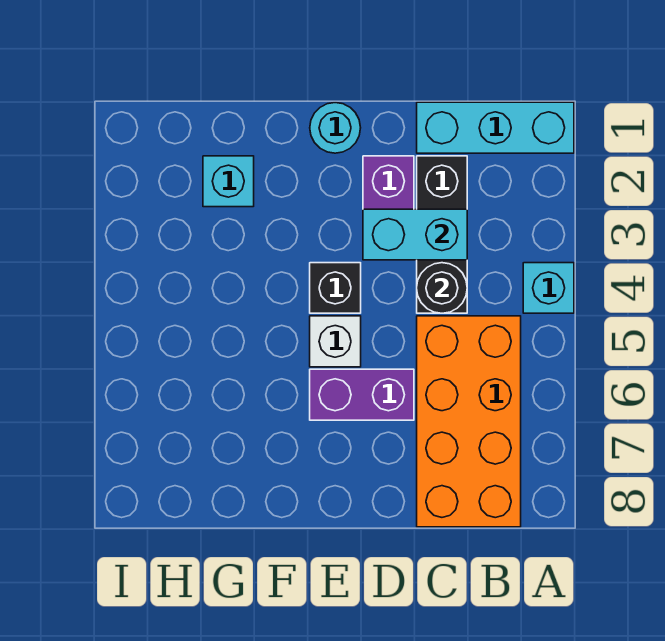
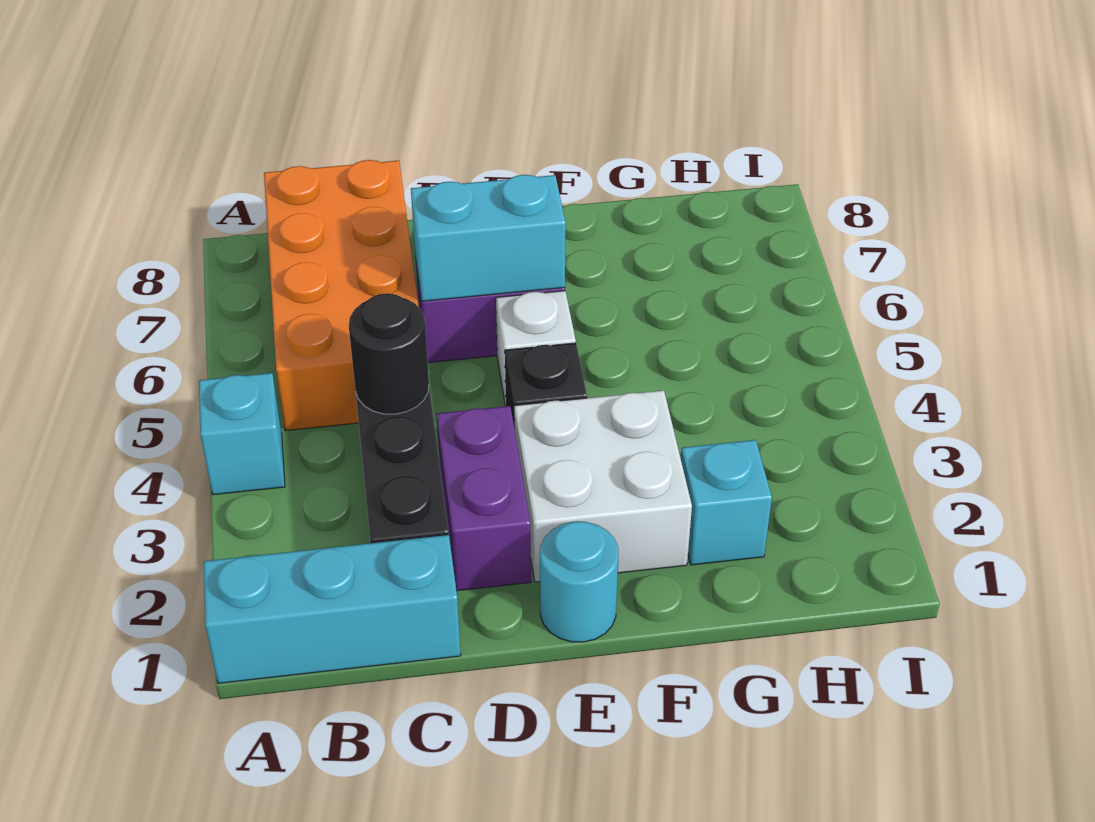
cyan brick C3:D3 level 2 -> cyan brick D6:E6 level 2
none -> white brick E2:F3 level 1

